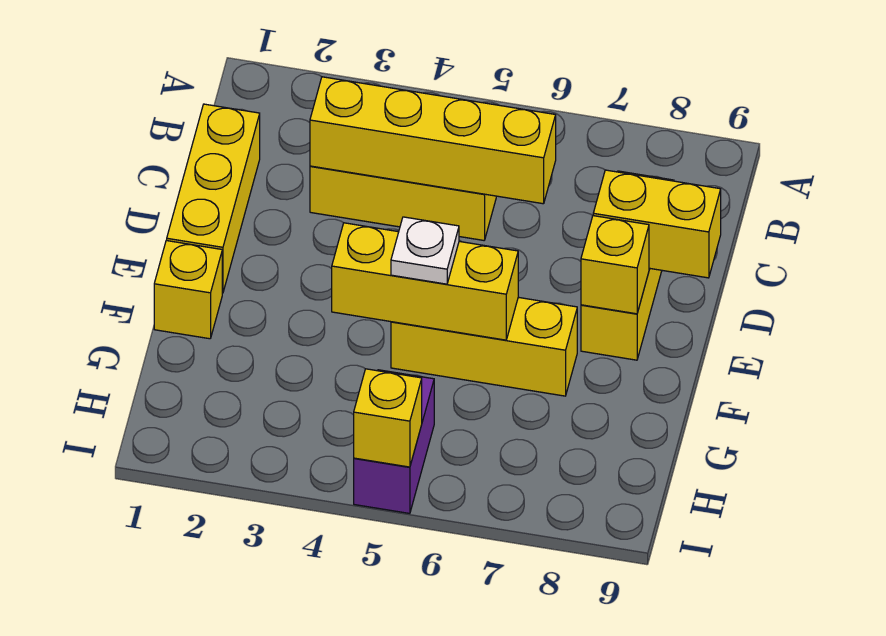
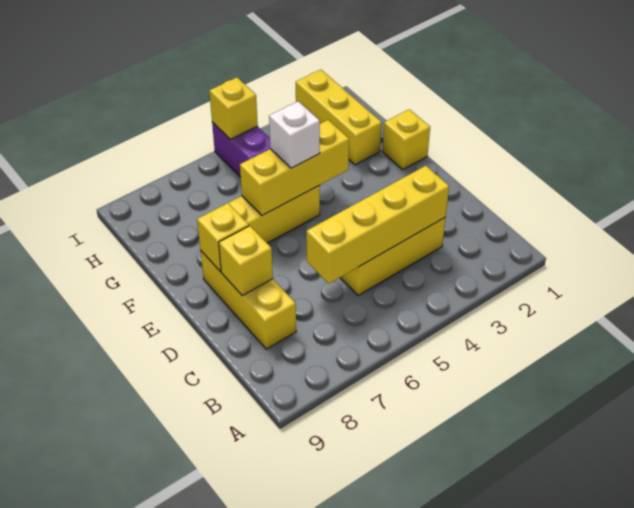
yellow brick C1:E1 level 1 -> yellow brick G2:I2 level 1
yellow brick D8:D9 level 2 -> yellow brick D8 level 2
white plate F5 level 3 -> white brick F5 level 3

